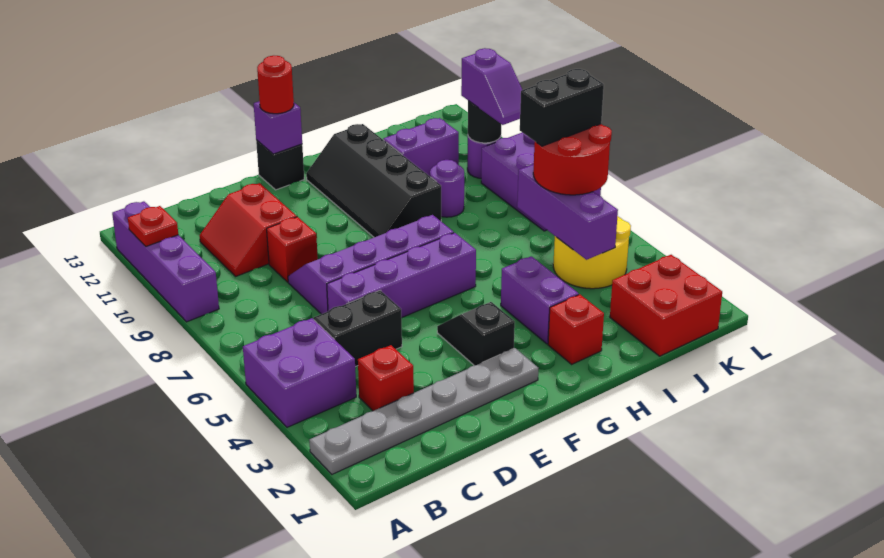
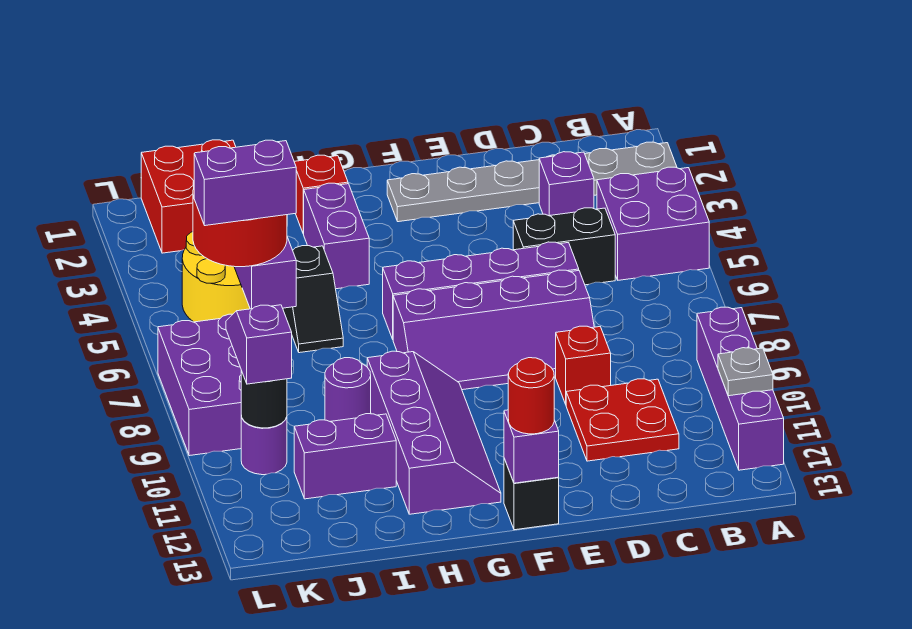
red plate A11 level 2 -> grey plate A11 level 2
red brick C3 level 1 -> purple brick C3 level 1
red slope C10:D11 level 1 top D -> red plate C10:D11 level 1
black slope F3:F4 level 1 top 3 -> black slope I5:I6 level 1 top 5
black slope G9:H12 level 1 top H -> purple slope G9:H12 level 1 top H
black brick J6:K6 level 4 -> purple brick J6:K6 level 4

